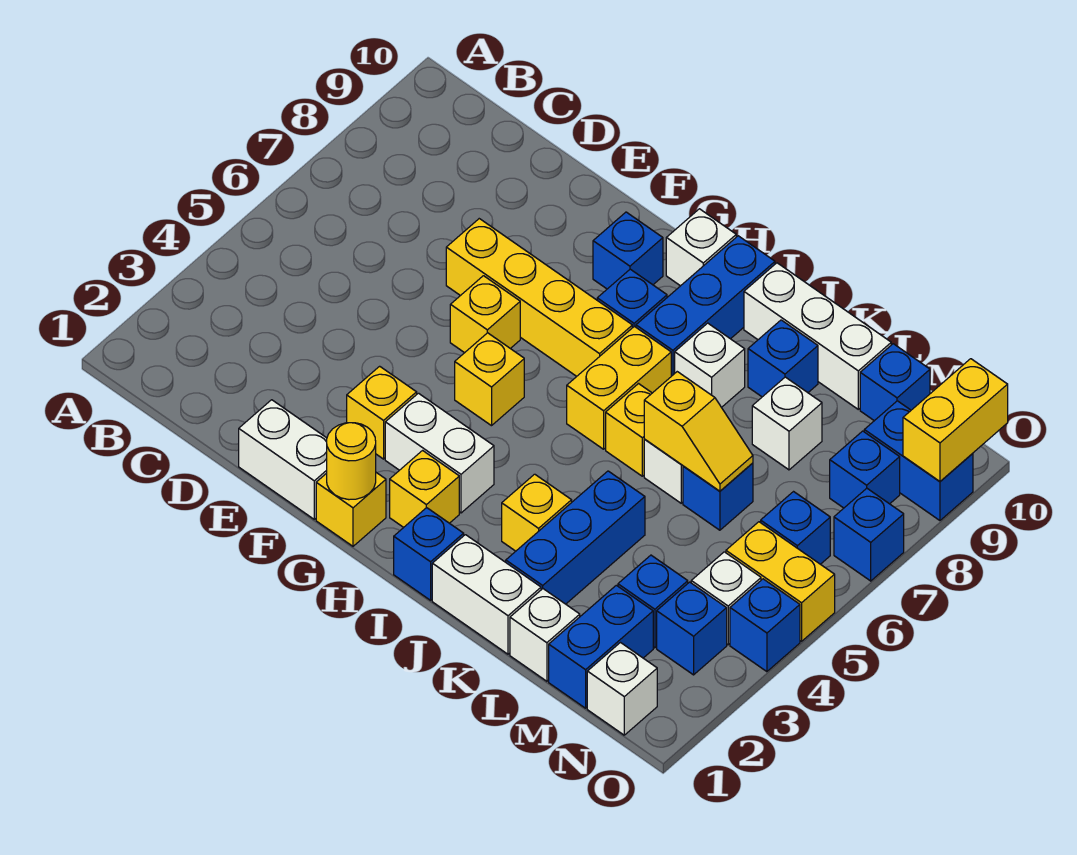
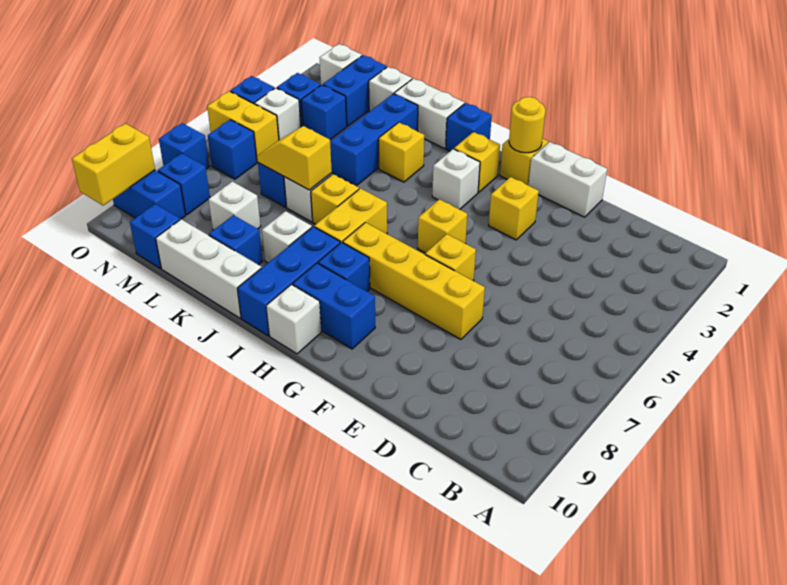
white brick G3:H3 level 1 -> white brick H3 level 1
blue brick G9 level 1 -> blue brick G9:H9 level 1

